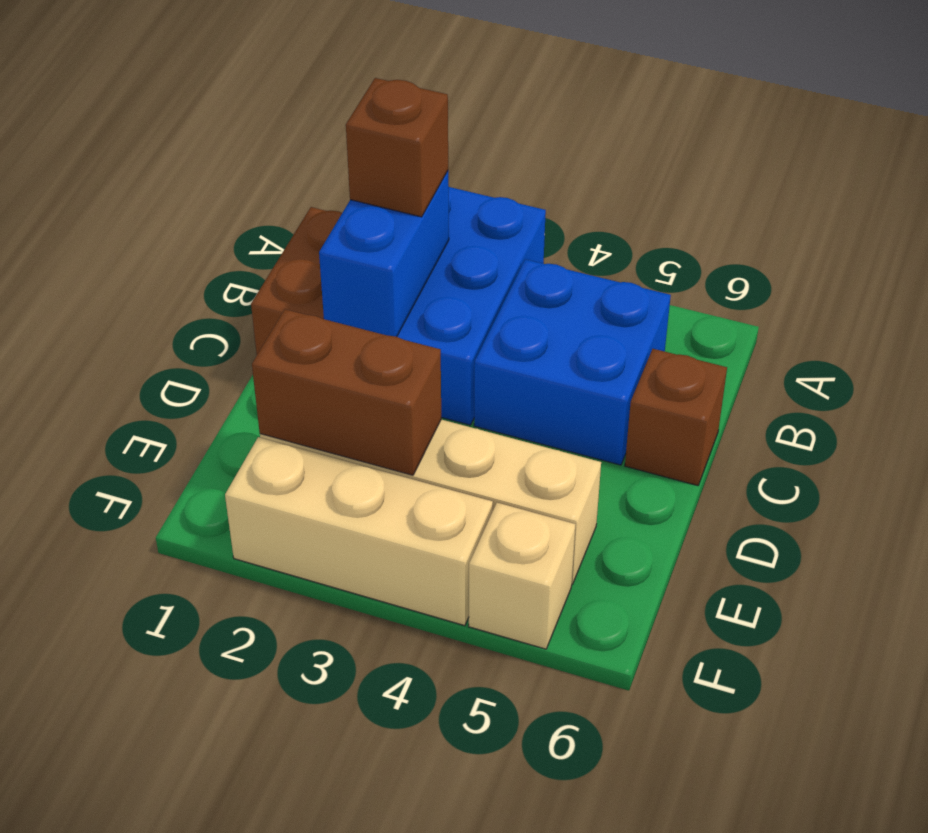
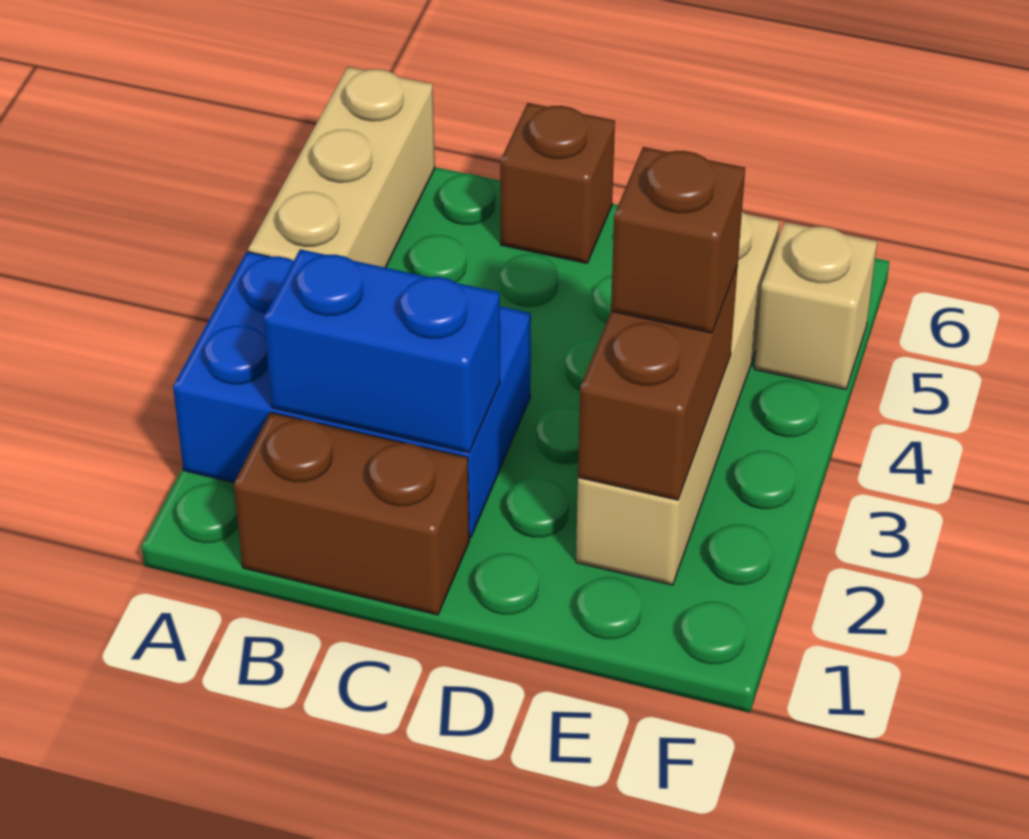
brown brick B2 level 3 -> brown brick E3 level 3
blue brick B4:C5 level 1 -> none
tan brick F2:F4 level 1 -> tan brick A4:A6 level 1

